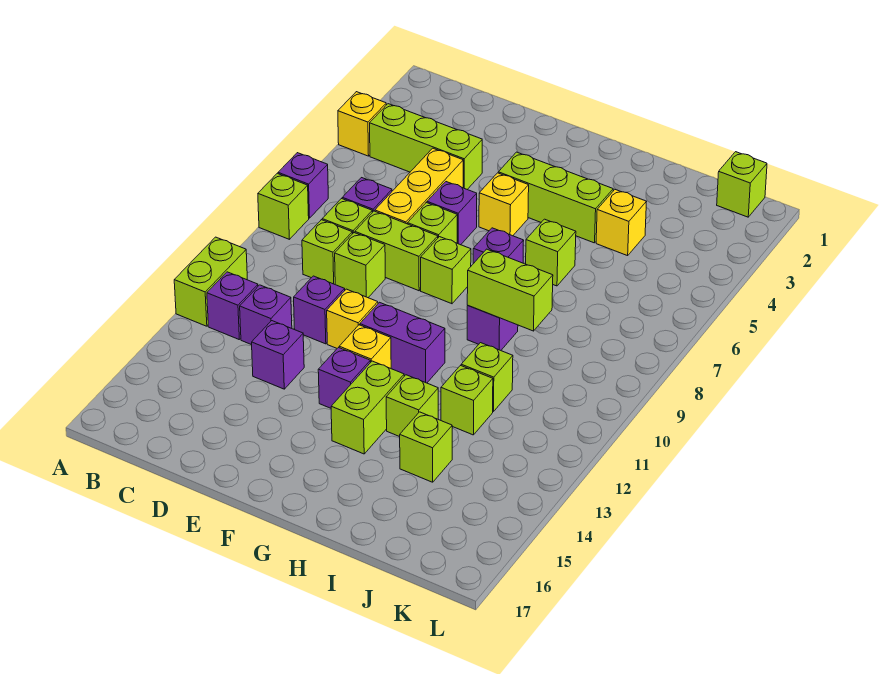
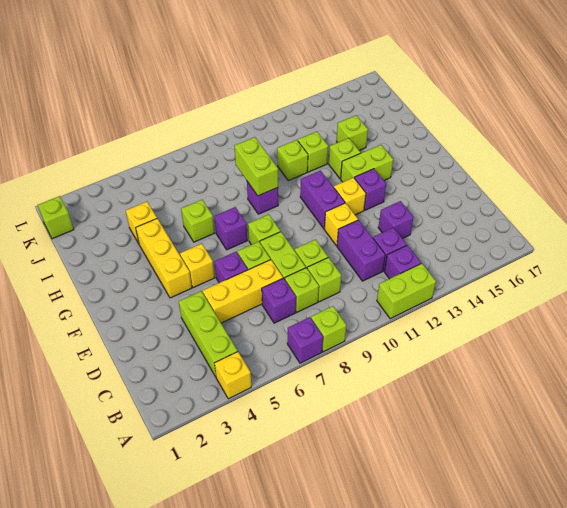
purple brick D11 level 1 -> purple brick C11:D11 level 1
lime brick F4:H4 level 1 -> yellow brick F4:H4 level 1

